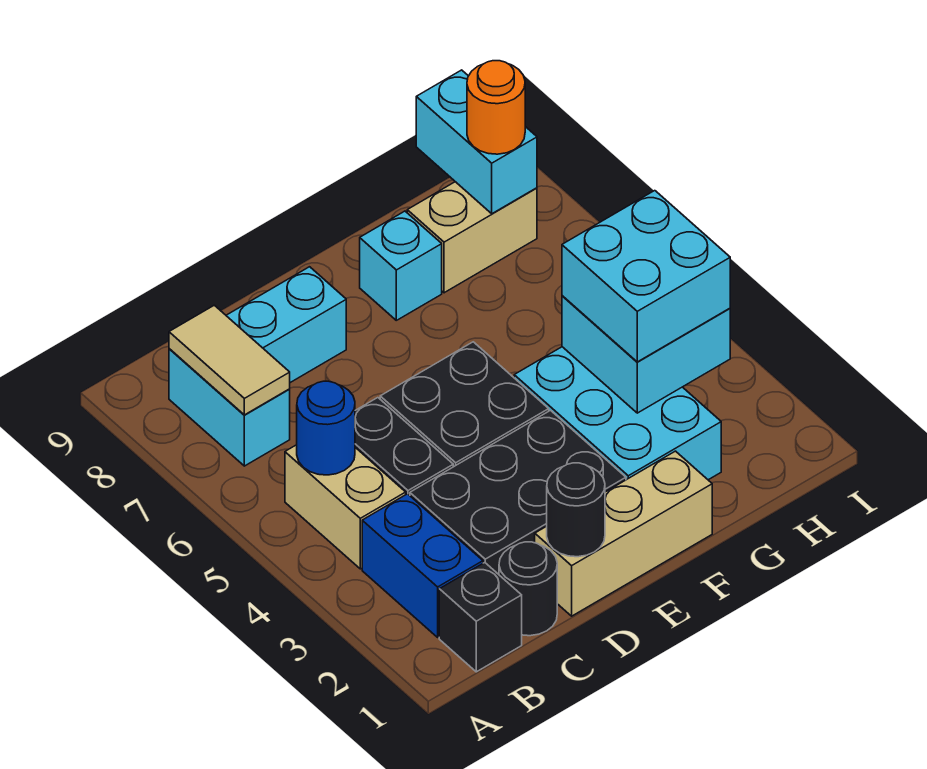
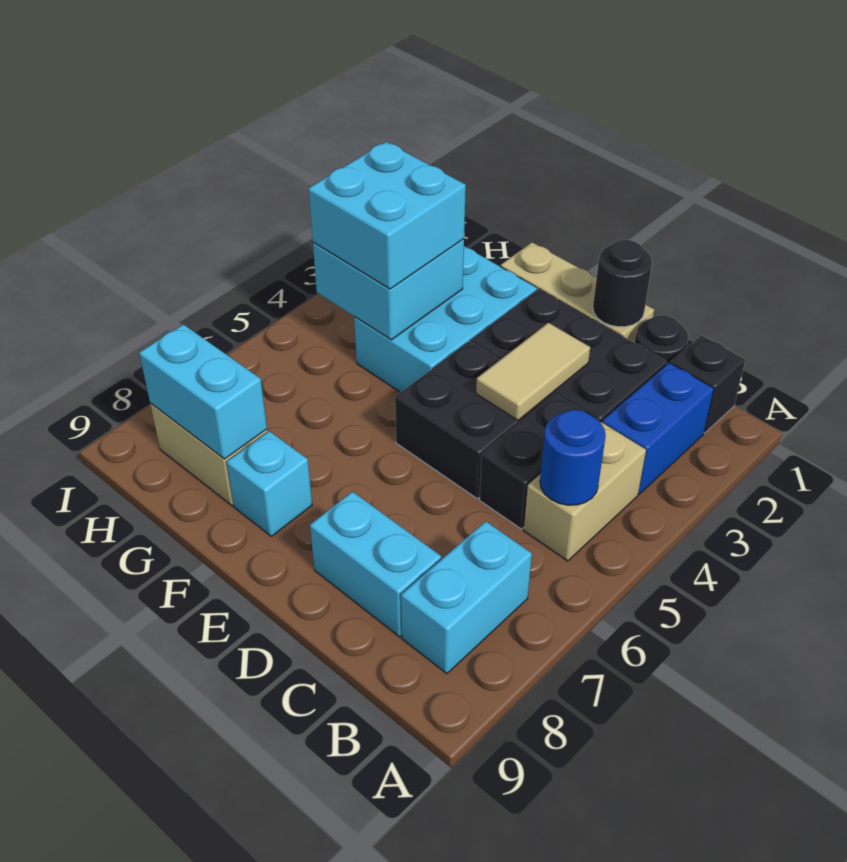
tan tile B7:B8 level 2 -> tan tile D3:D4 level 2
cyan brick H8:H9 level 2 -> cyan brick G8:H8 level 2
orange round brick H8 level 3 -> none

